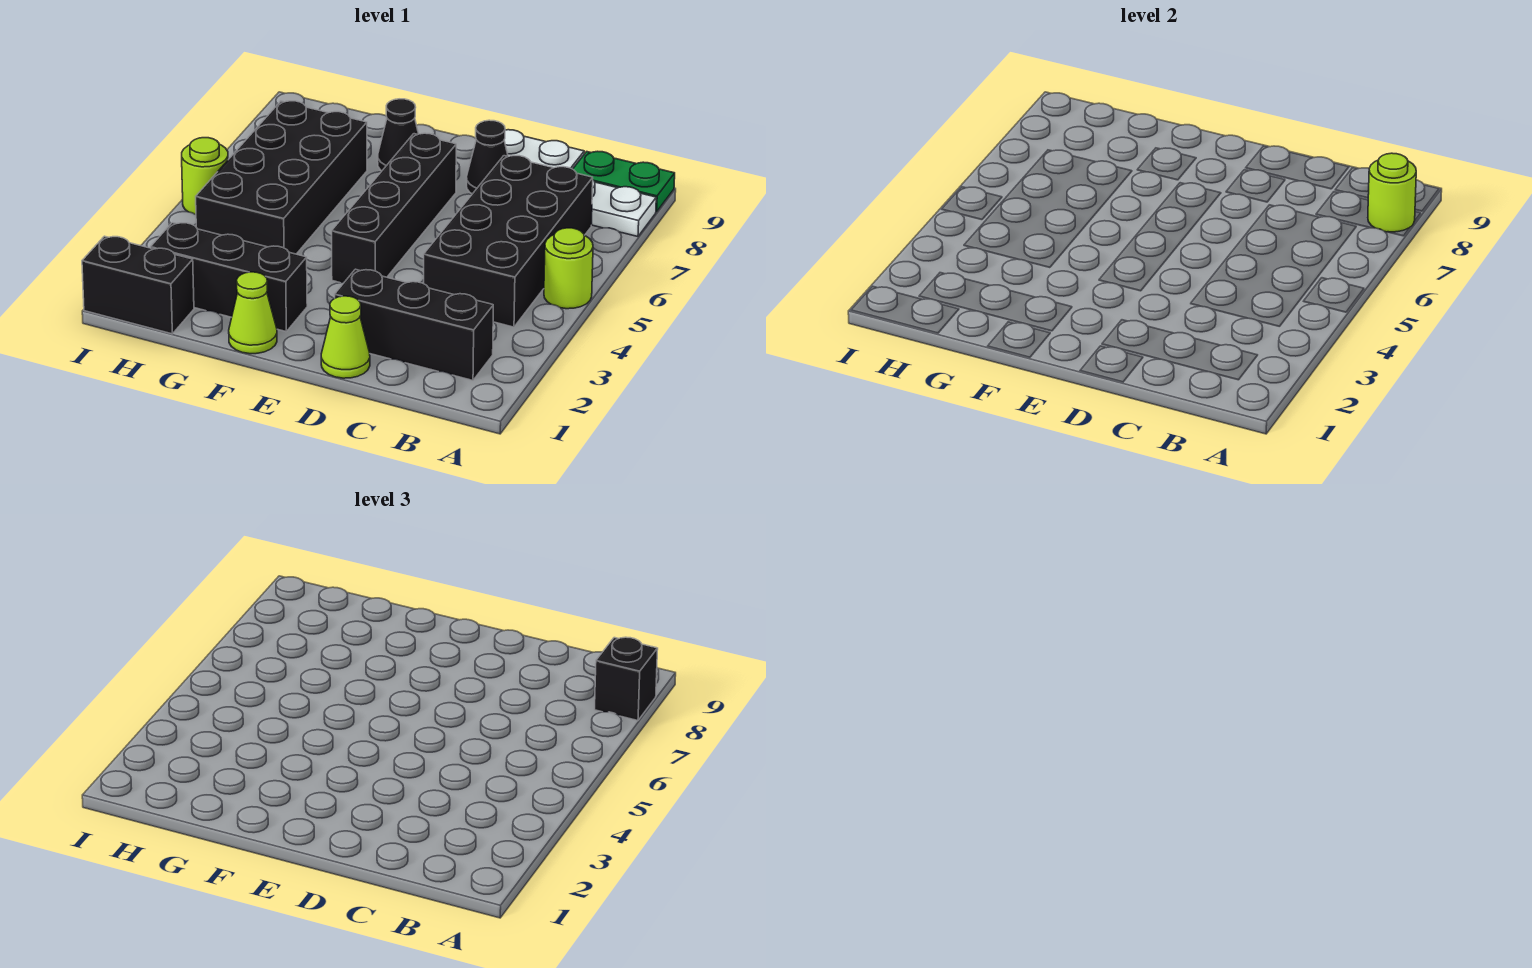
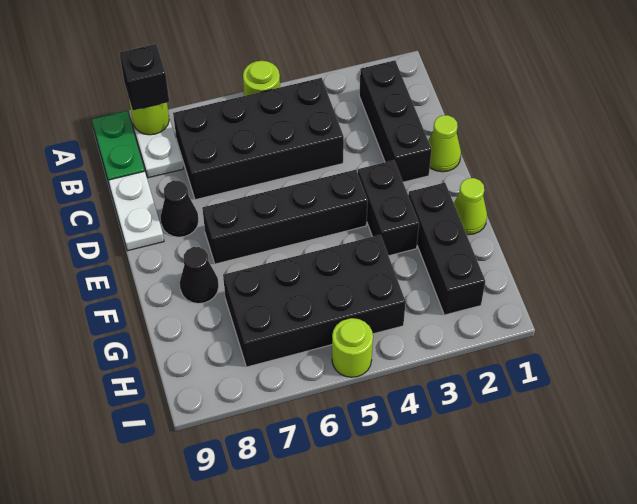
black brick H1:I1 level 1 -> black brick E3:F3 level 1

